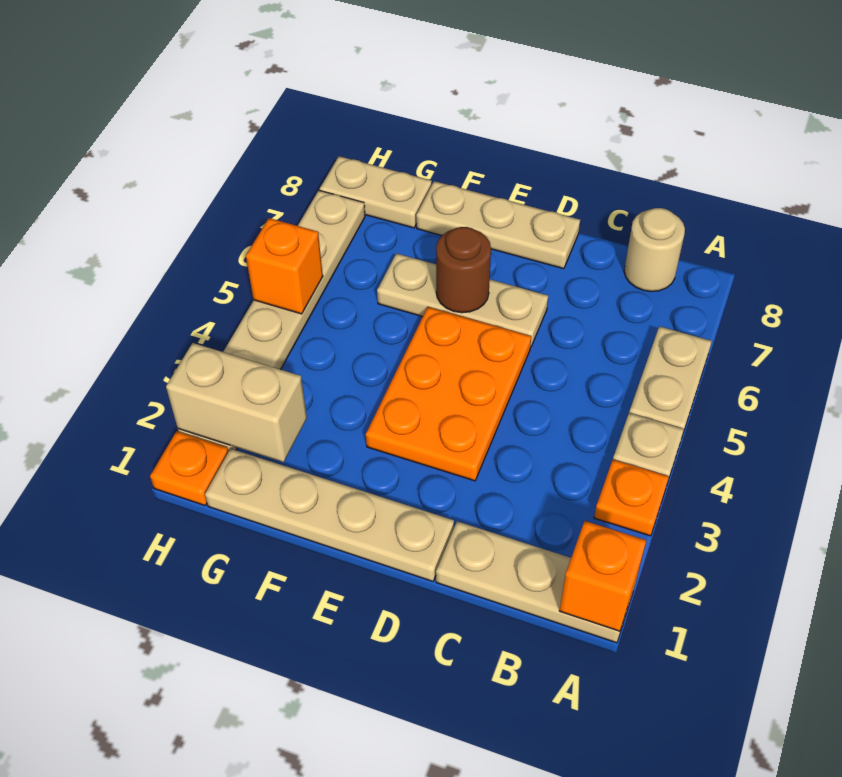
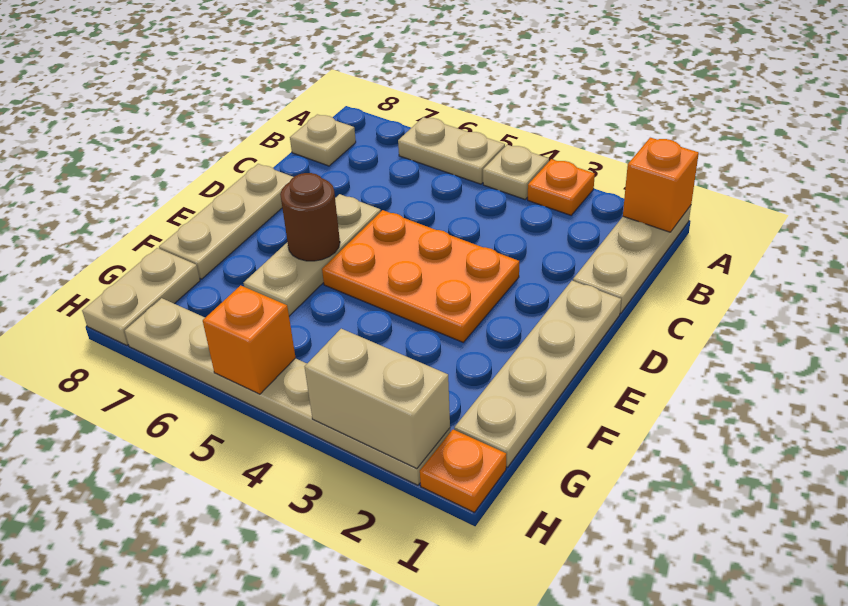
tan round brick B8 level 1 -> tan plate B8 level 1
tan brick G2:H2 level 2 -> tan brick H2:H3 level 2

